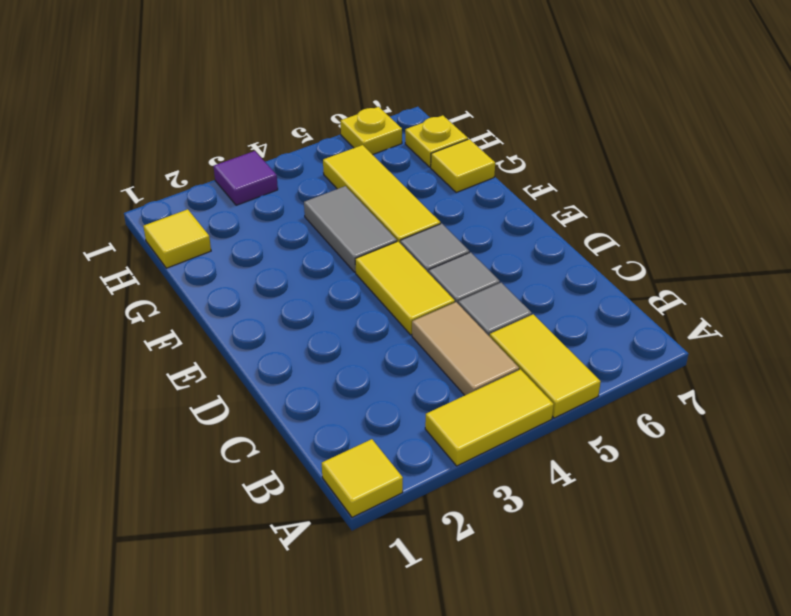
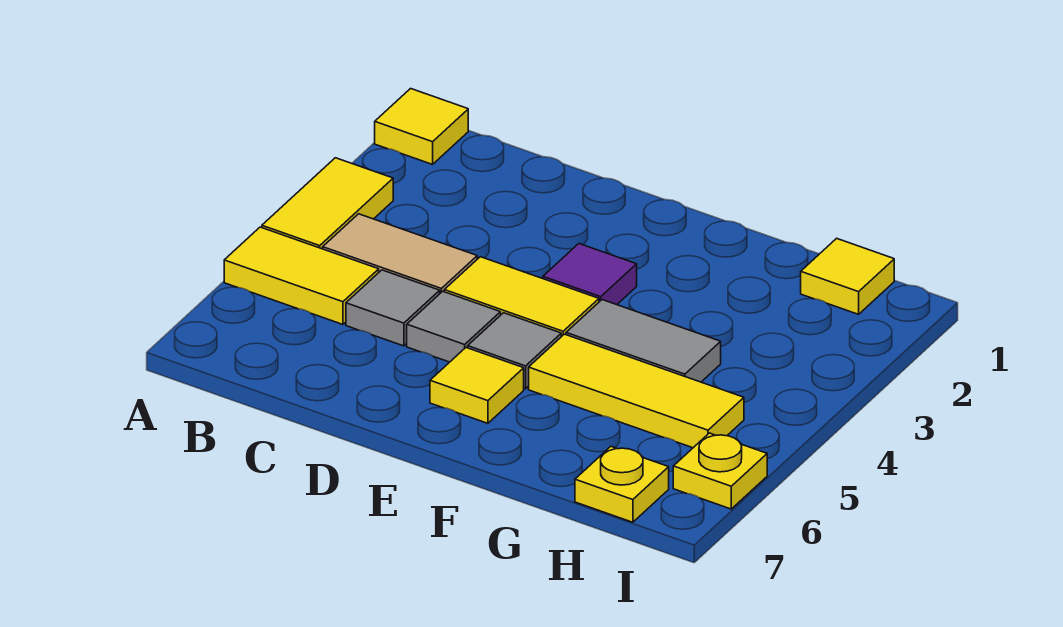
yellow tile G7 level 1 -> yellow tile E6 level 1
purple tile I3 level 1 -> purple tile E3 level 1

